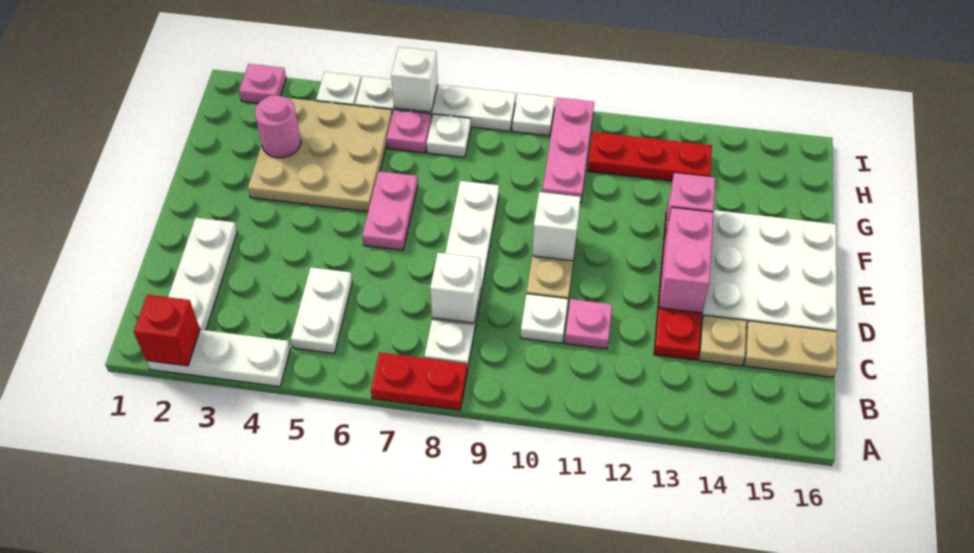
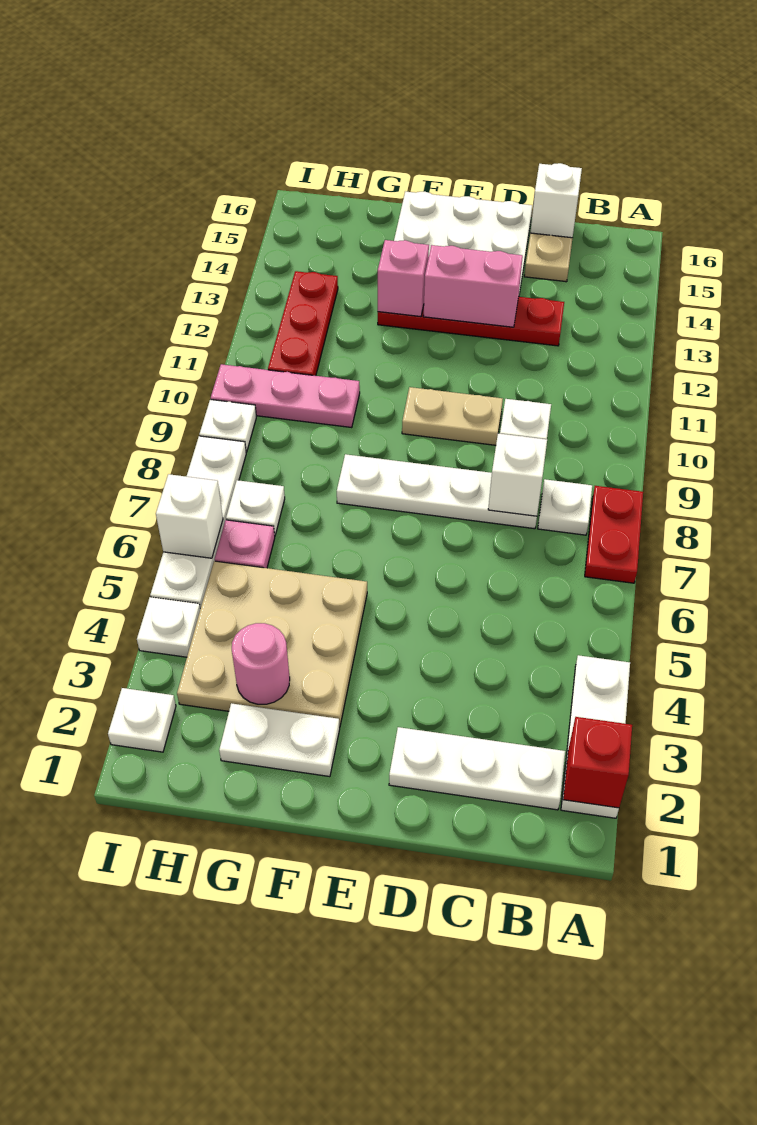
white plate B5:C5 level 1 -> white plate F2:G2 level 1
pink plate C11 level 1 -> none
tan plate C14 level 1 -> none
pink plate E6:F6 level 1 -> none
white brick E10 level 2 -> white brick C16 level 2
pink plate I2 level 1 -> white plate I2 level 1

